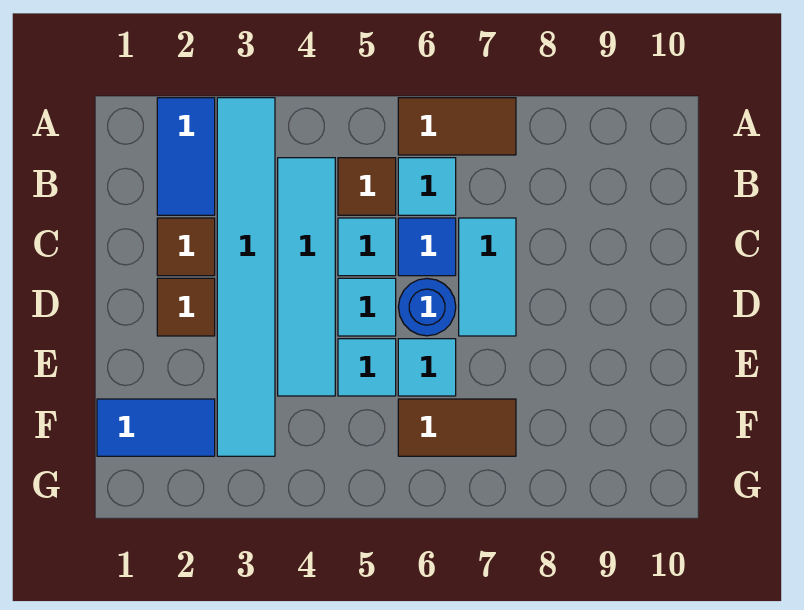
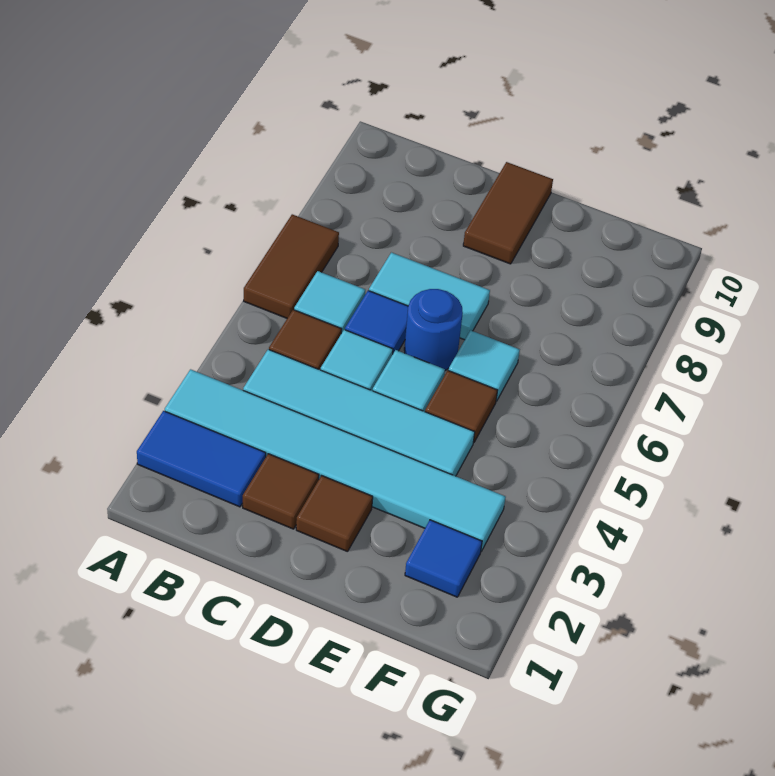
cyan tile E5 level 1 -> brown tile E5 level 1
blue tile F1:F2 level 1 -> blue tile F2 level 1
brown tile F6:F7 level 1 -> brown tile D9:D10 level 1

